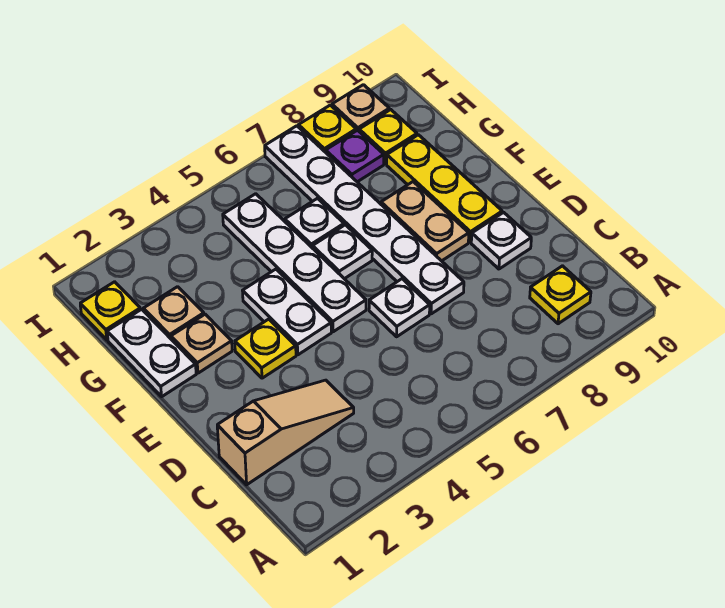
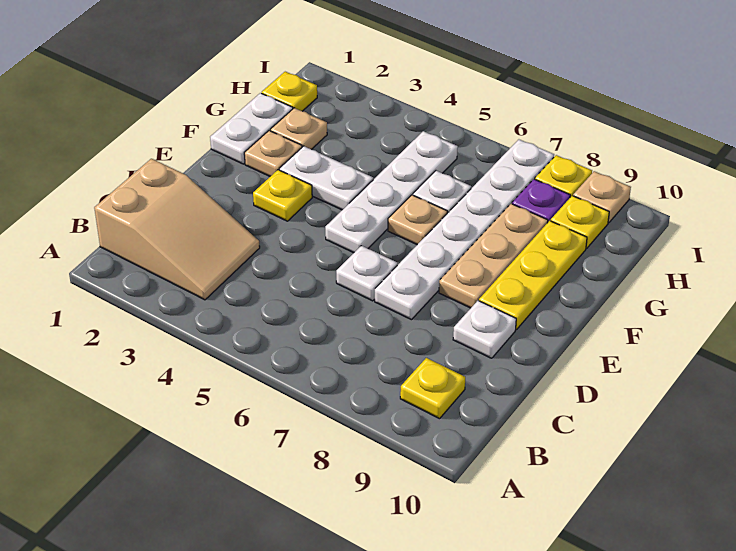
tan slope C1:C3 level 1 top 1 -> tan slope B1:C3 level 1 top 1
white plate E4:F4 level 1 -> white plate F3:F4 level 1
tan plate E8:F8 level 1 -> tan plate E8:G8 level 1
white plate F6 level 1 -> tan plate F6 level 1

